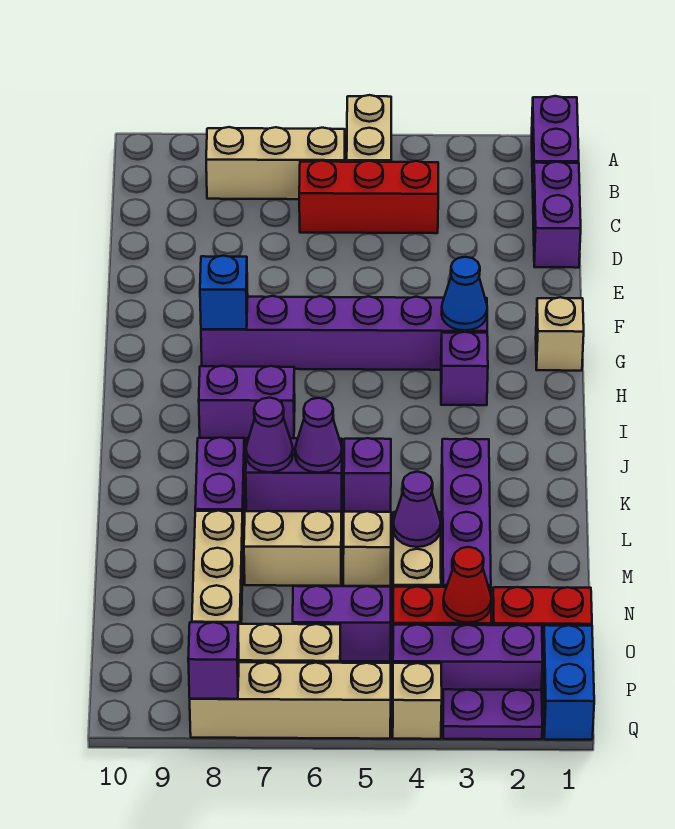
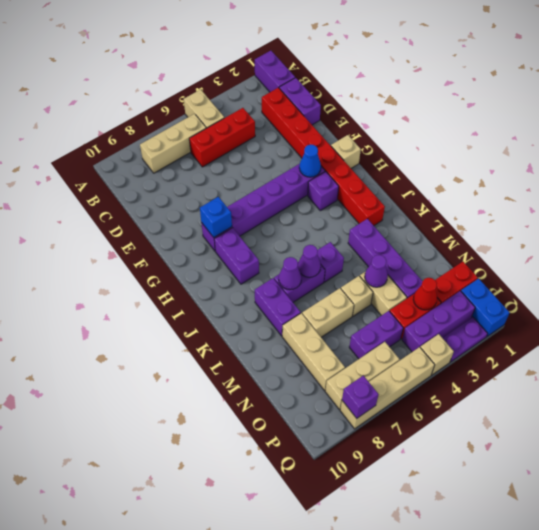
none -> red brick C2:J2 level 1
purple brick I7:I8 level 1 -> purple brick H8:I8 level 1

